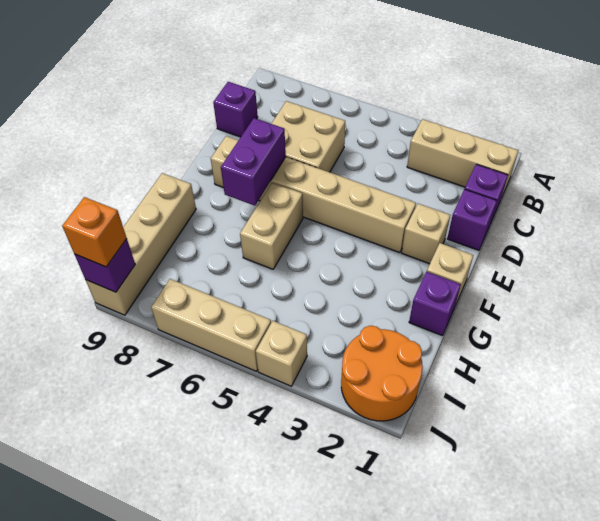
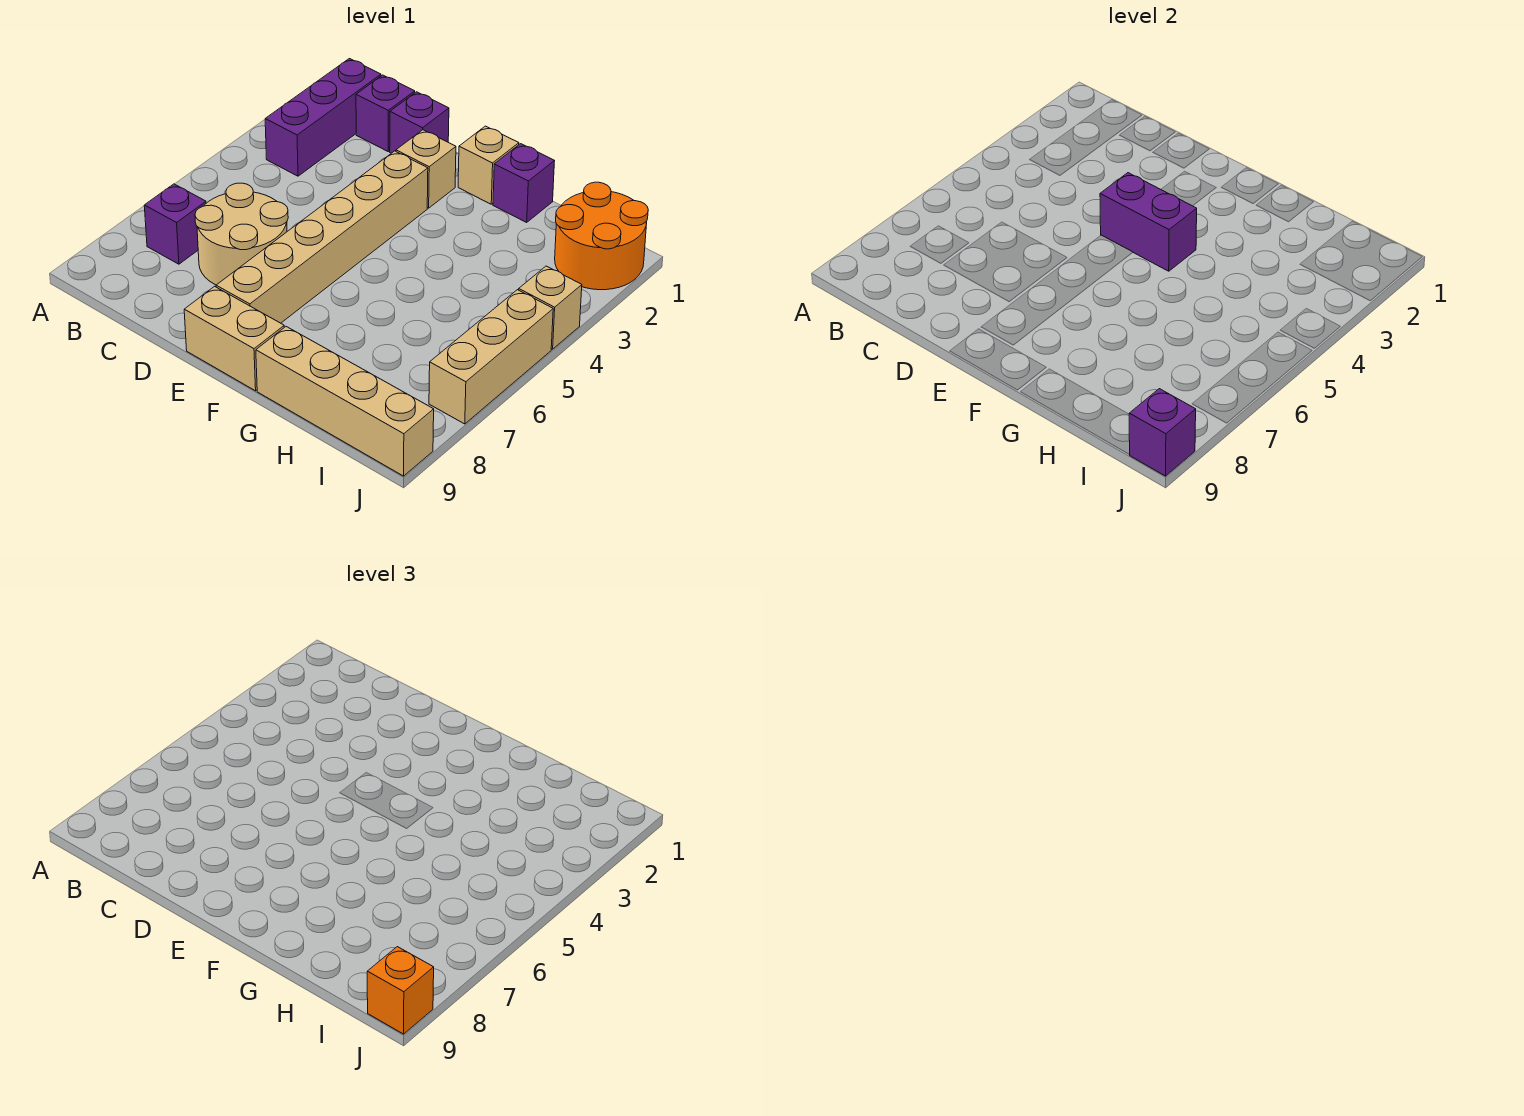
tan brick B1:B3 level 1 -> purple brick B1:B3 level 1
tan brick C6:D7 level 1 -> tan round brick C6:D7 level 1
purple brick C9 level 1 -> purple brick B7 level 1
purple brick E7:F7 level 2 -> purple brick E4:F4 level 2
tan brick F6:G6 level 1 -> tan brick E9:F9 level 1

